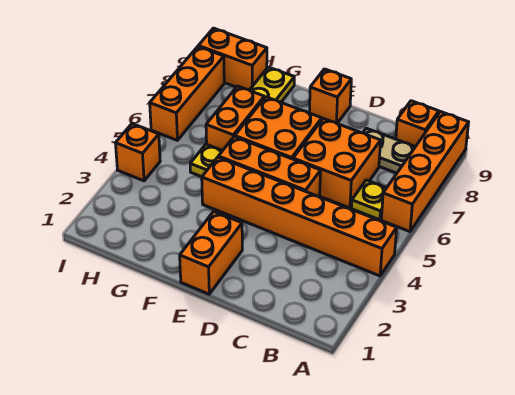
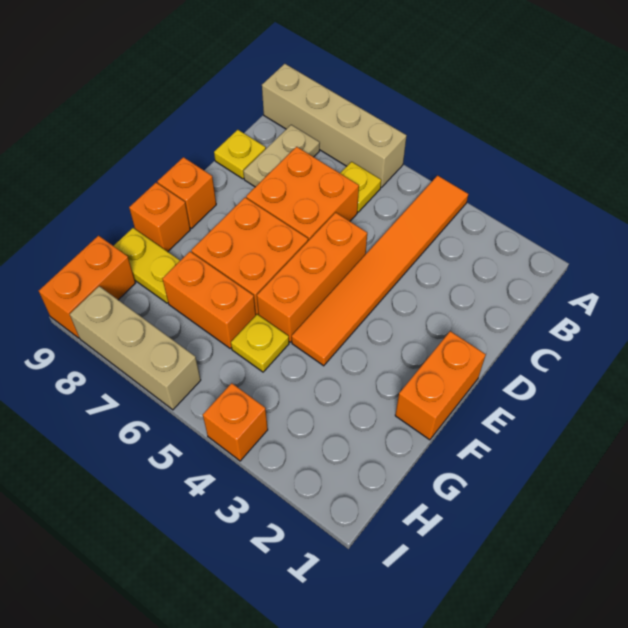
orange brick A4:F4 level 1 -> orange tile A4:F4 level 1
orange brick A6:A9 level 1 -> tan brick A6:A9 level 1
orange brick B9 level 1 -> orange brick F9 level 1
none -> yellow plate C9 level 1
orange brick E1:E2 level 1 -> orange brick E1:F1 level 1
orange brick I6:I8 level 1 -> tan brick I6:I8 level 1

